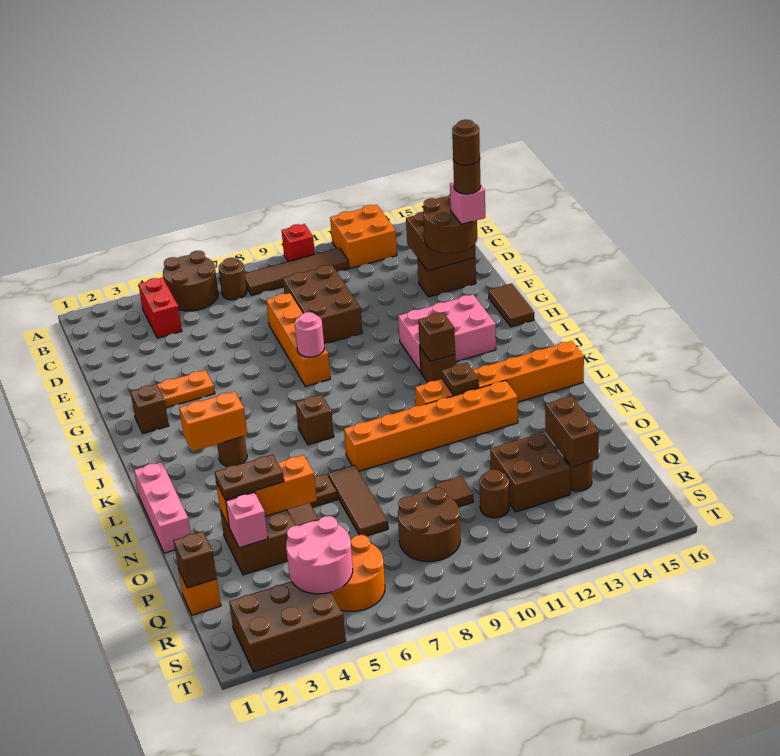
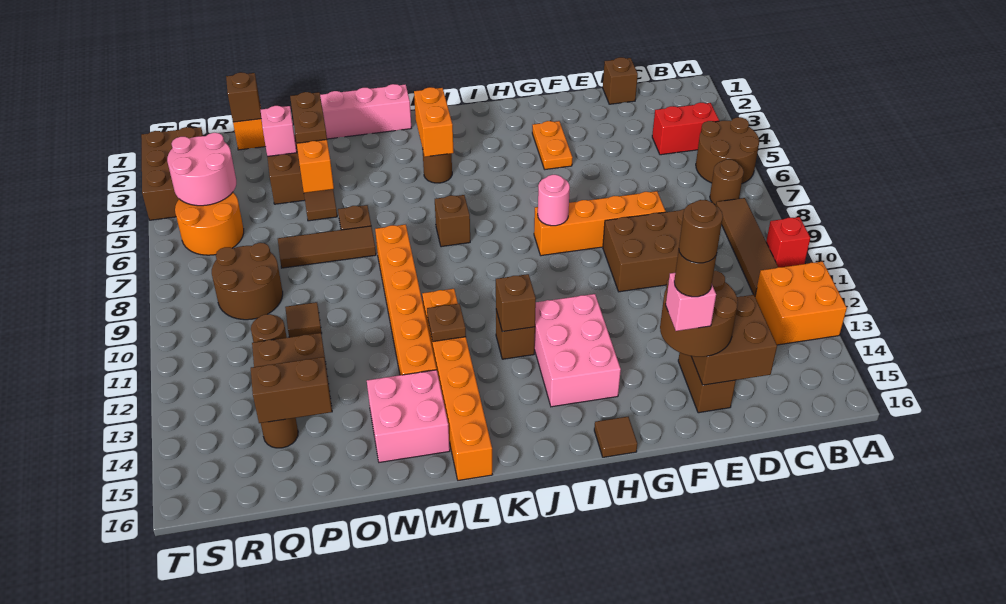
brown tile G16:H16 level 1 -> brown tile H16 level 1
brown brick H2 level 1 -> brown brick D1 level 1
none -> pink brick M14:N15 level 1

